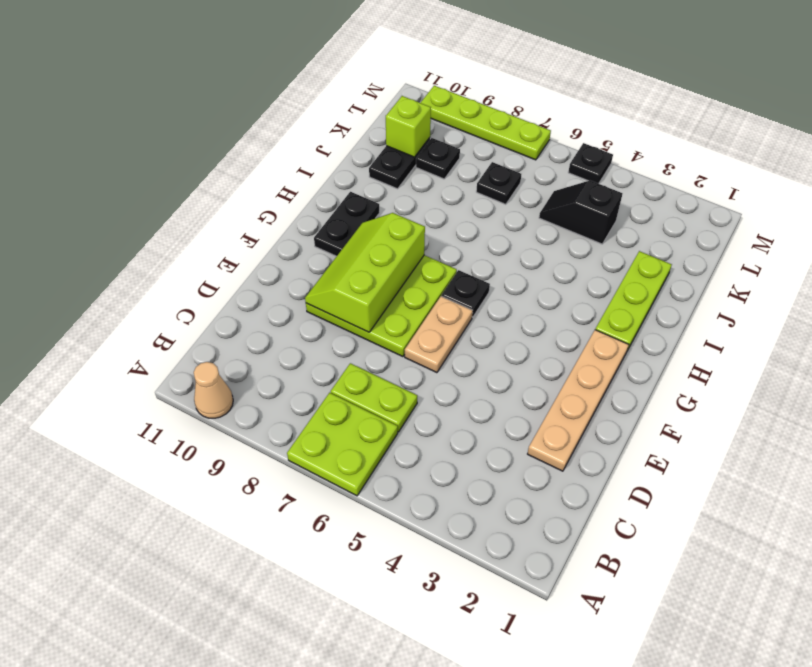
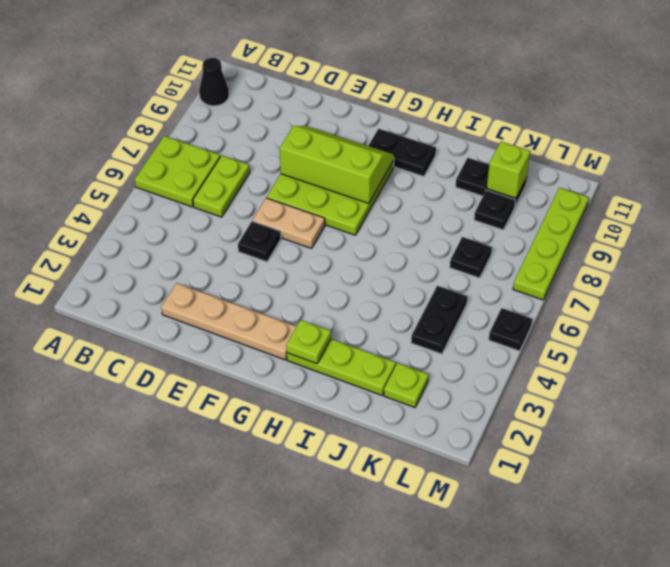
tan cone A10 level 1 -> black cone A10 level 1
black plate G6 level 1 -> black plate E5 level 1
none -> lime plate H2 level 2
none -> lime plate K2 level 1
black slope K4:K5 level 1 top 4 -> black plate K4:K5 level 1

